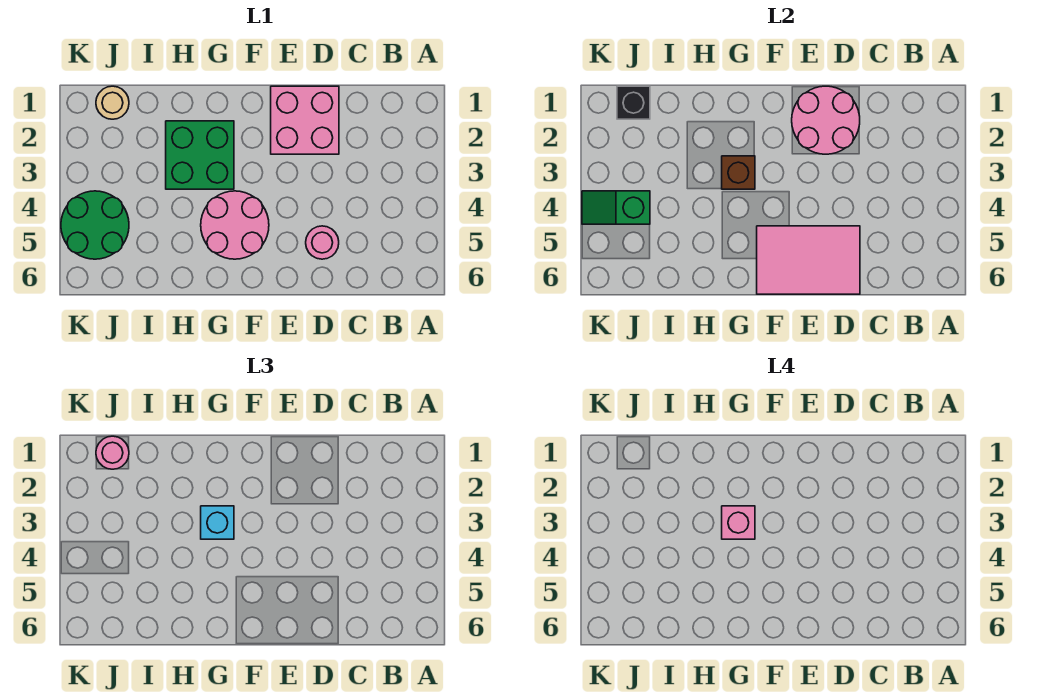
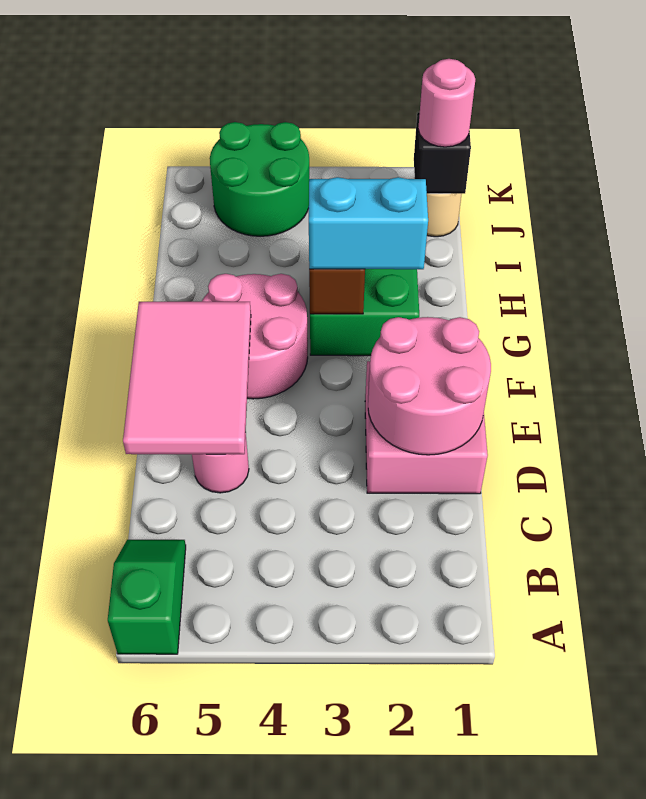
cyan brick G3 level 3 -> cyan brick G2:G3 level 3
pink brick G3 level 4 -> none
green slope J4:K4 level 2 top J -> green slope A6:B6 level 1 top A

